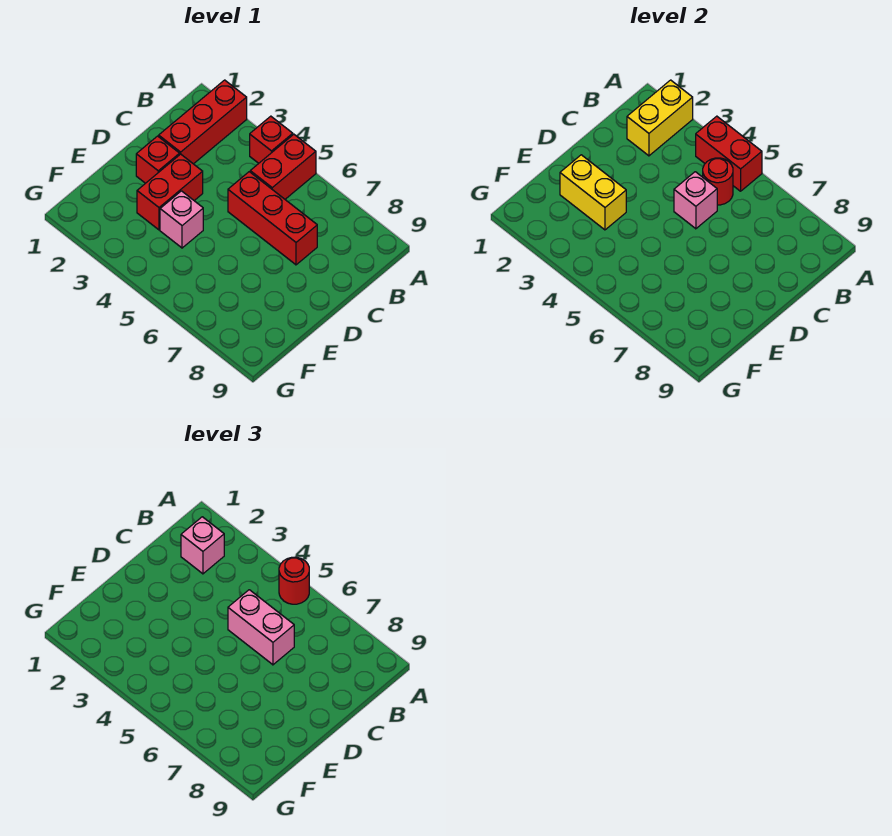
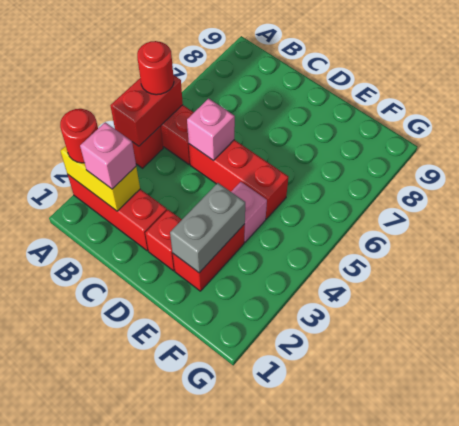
red round brick B5 level 2 -> red round brick A2 level 3
red brick C5:C7 level 1 -> red brick C5:E5 level 1
pink brick C5:C6 level 3 -> none
red brick D3:E3 level 1 -> red brick E2:E3 level 1
yellow brick E2:E3 level 2 -> grey brick E2:E3 level 2

